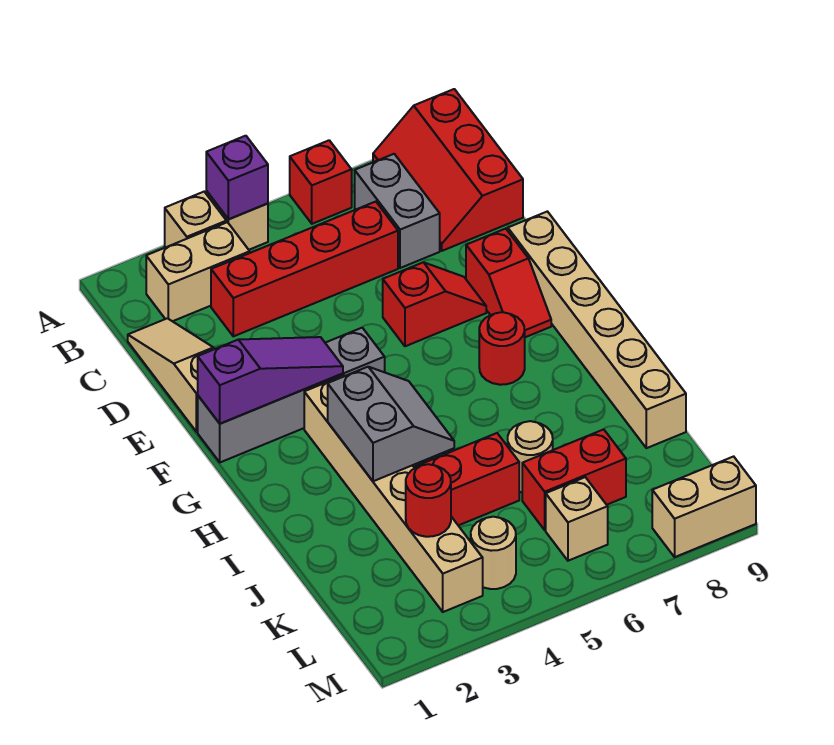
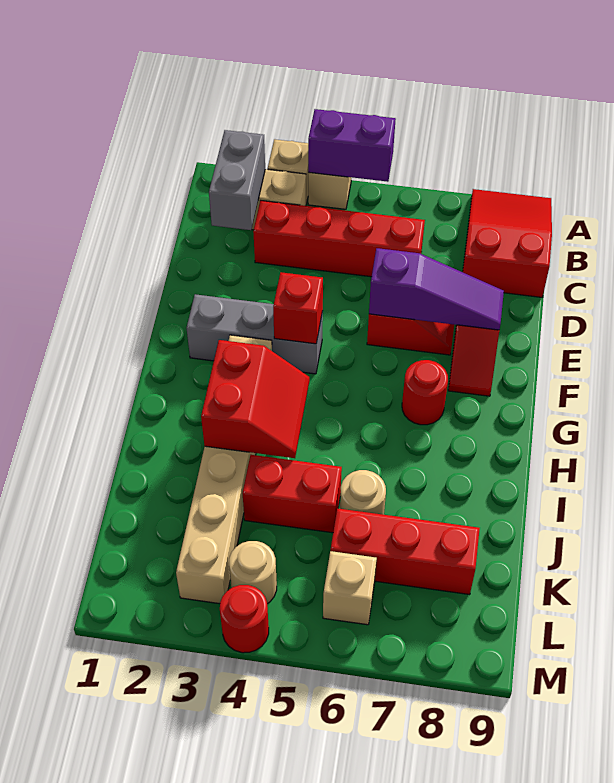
purple brick A4 level 2 -> purple brick A4:A5 level 2
red brick A6 level 1 -> red brick F4 level 2
red slope A8:C9 level 1 top 9 -> red slope A8:C9 level 1 top C
grey brick B7:C7 level 1 -> grey brick B2:C2 level 2
tan slope C1:E1 level 1 top E -> none
tan brick E9:J9 level 1 -> none
grey brick F1:F4 level 1 -> grey brick F2:F4 level 1
purple slope F1:F3 level 2 top 1 -> purple slope E6:E8 level 2 top 6
grey slope H3:I4 level 2 top 3 -> red slope H3:I4 level 2 top 3
red round brick K3 level 2 -> red round brick M4 level 1
red brick K6:K7 level 1 -> red brick K6:K8 level 1
tan brick M8:M9 level 1 -> none

